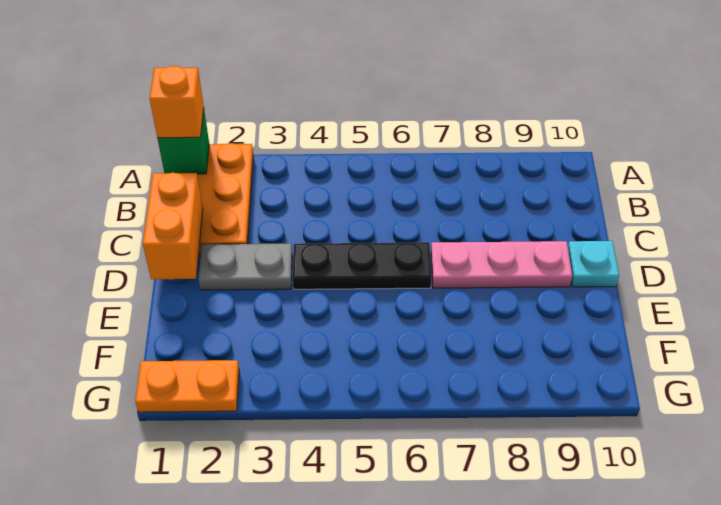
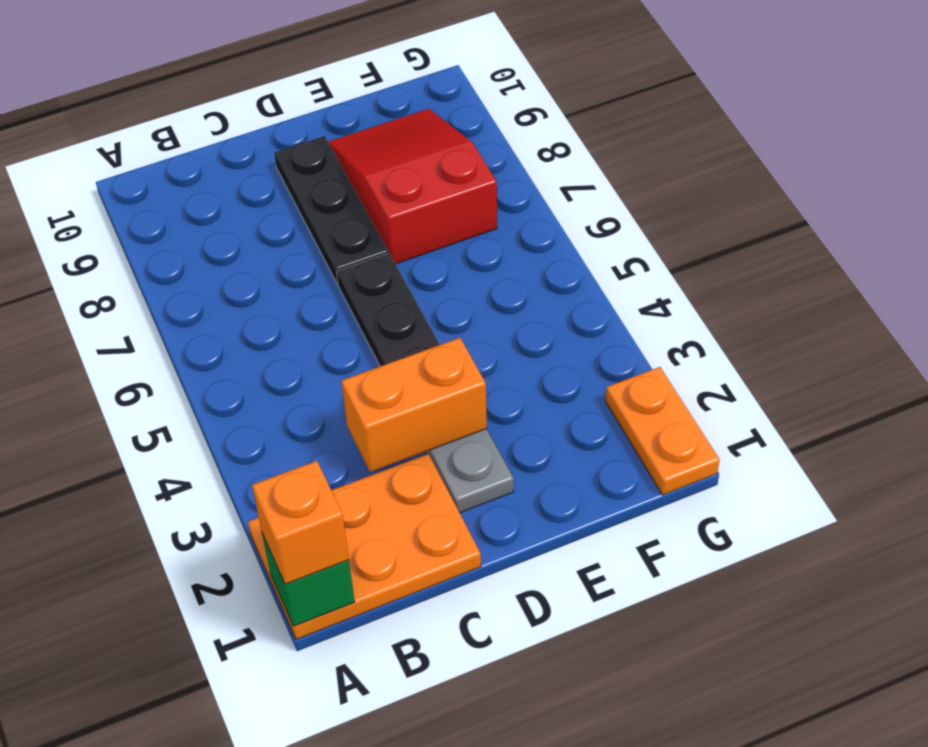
orange brick C1:D1 level 2 -> orange brick C3:D3 level 2
pink plate D7:D9 level 1 -> black plate D7:D9 level 1
cyan plate D10 level 1 -> none
none -> red slope E7:F9 level 1 top 7

